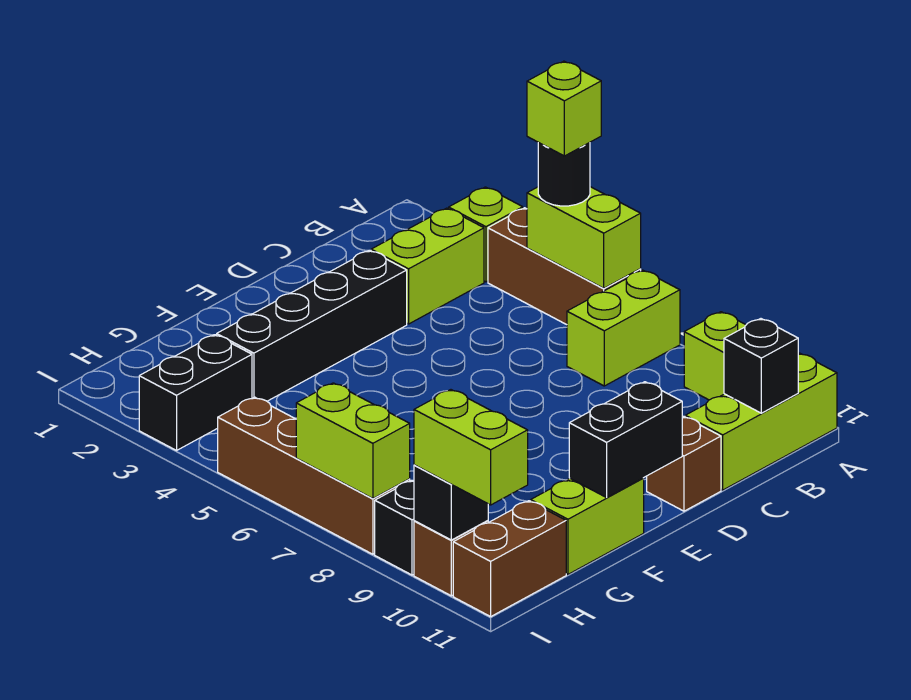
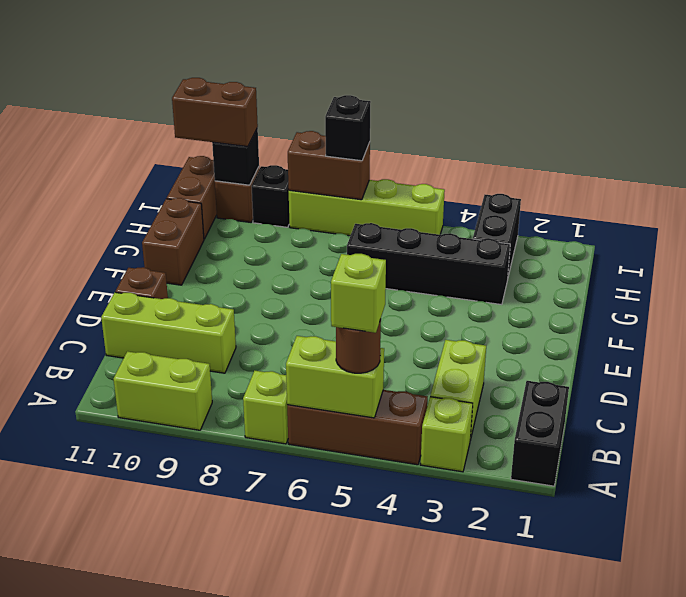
black round brick A5 level 3 -> brown round brick A5 level 3
lime brick A7:B7 level 1 -> lime brick A7 level 1
lime brick A11:C11 level 1 -> lime brick C9:C11 level 1
black brick B11 level 2 -> black brick I7 level 3
black brick D3:G3 level 1 -> black brick G3:G6 level 1
black brick E11:F11 level 2 -> black brick A1:B1 level 1
lime brick F11:G11 level 1 -> brown brick F11:G11 level 1
brown brick I5:I8 level 1 -> lime brick I5:I8 level 1
lime brick I7:I8 level 2 -> brown brick I7:I8 level 2
lime brick I10:I11 level 3 -> brown brick I10:I11 level 3

